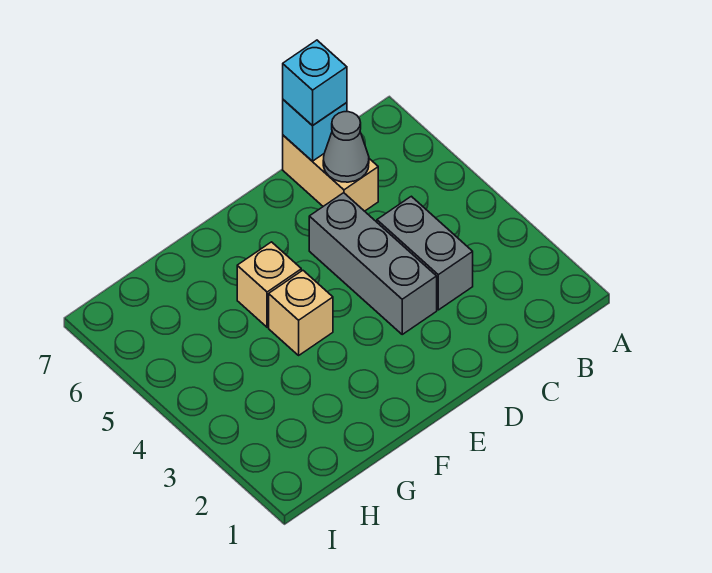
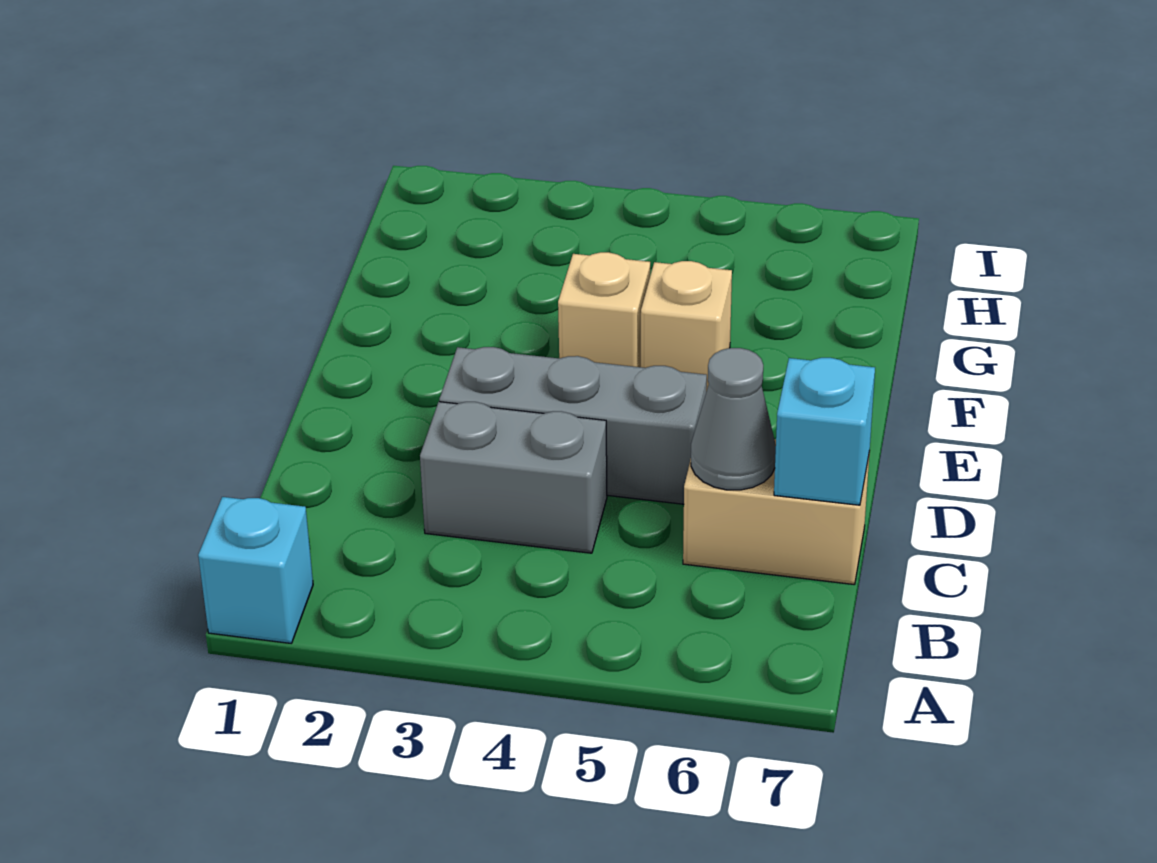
cyan brick C7 level 3 -> cyan brick A1 level 1

